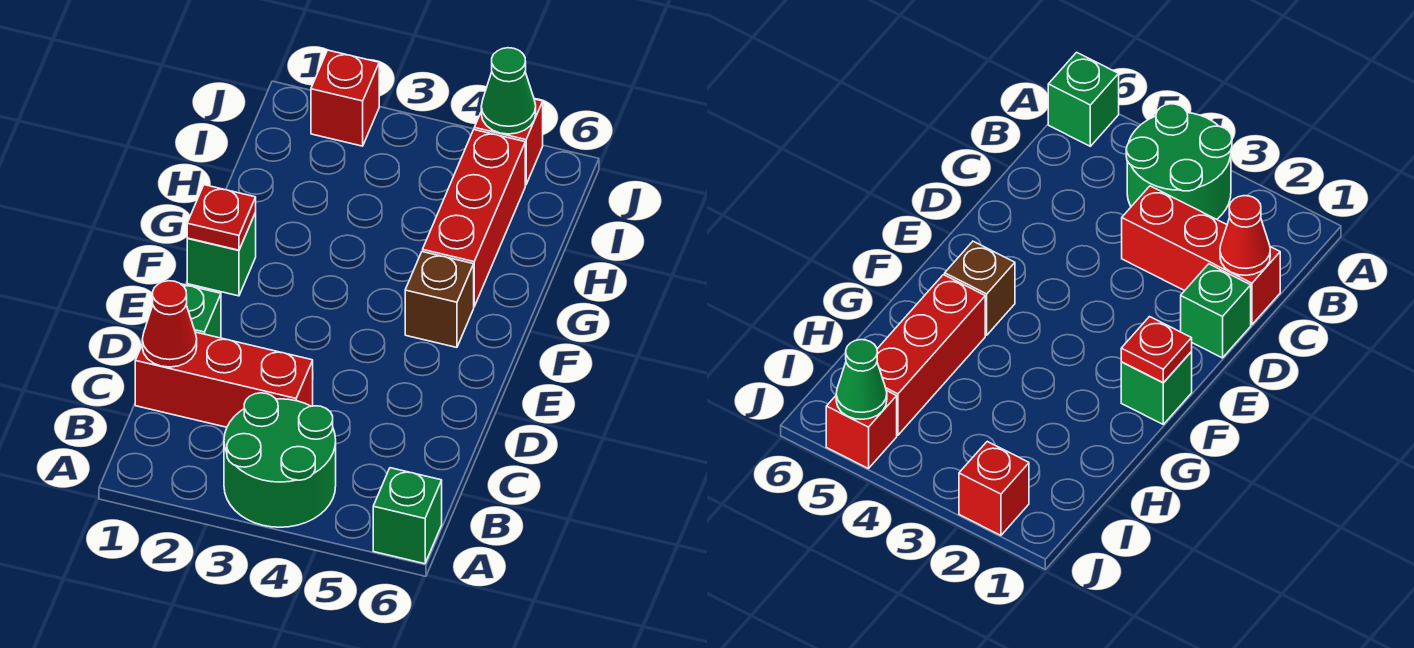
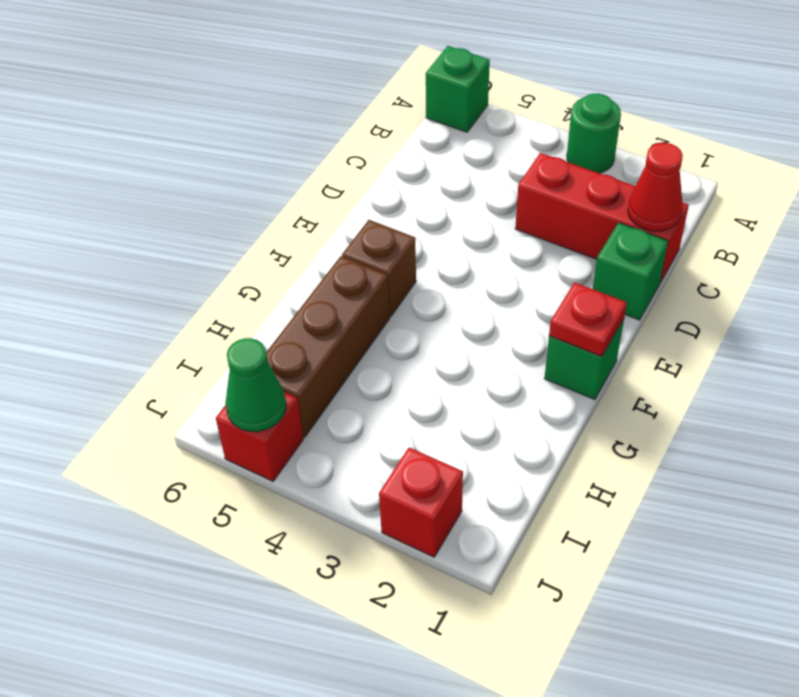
green round brick A3:B4 level 1 -> green round brick A3 level 1
red brick G5:I5 level 1 -> brown brick G5:I5 level 1

